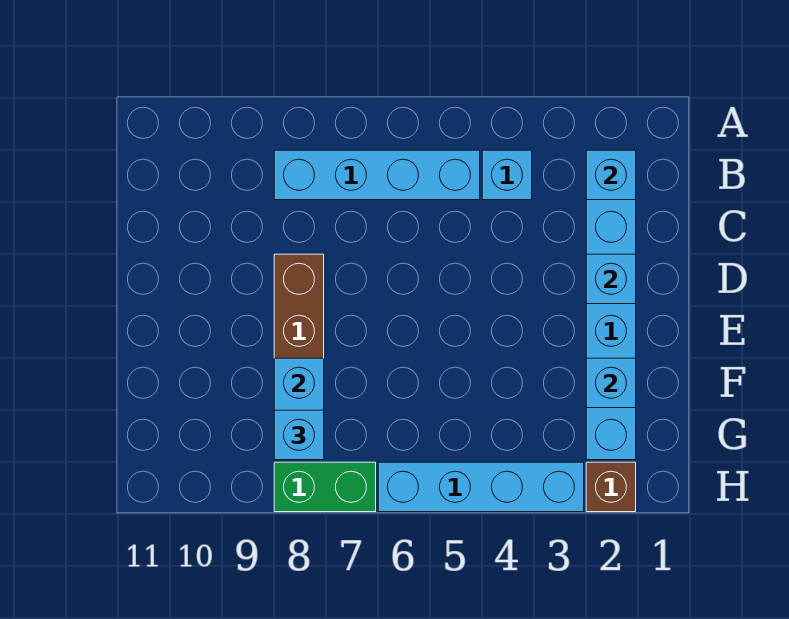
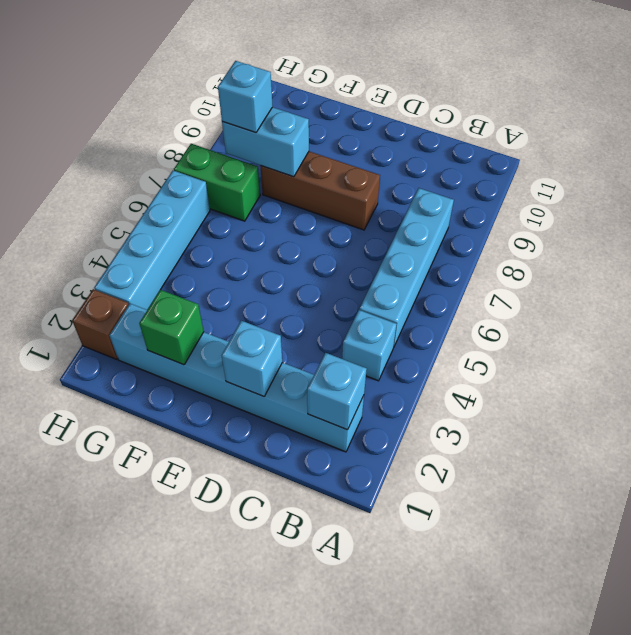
cyan brick F2 level 2 -> green brick F2 level 2
green brick H7:H8 level 1 -> green brick G7:H7 level 1

